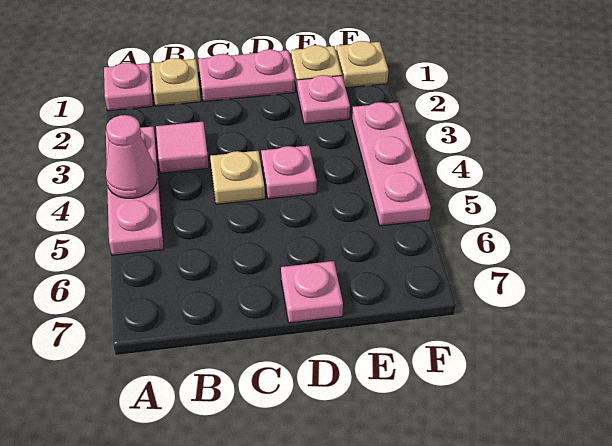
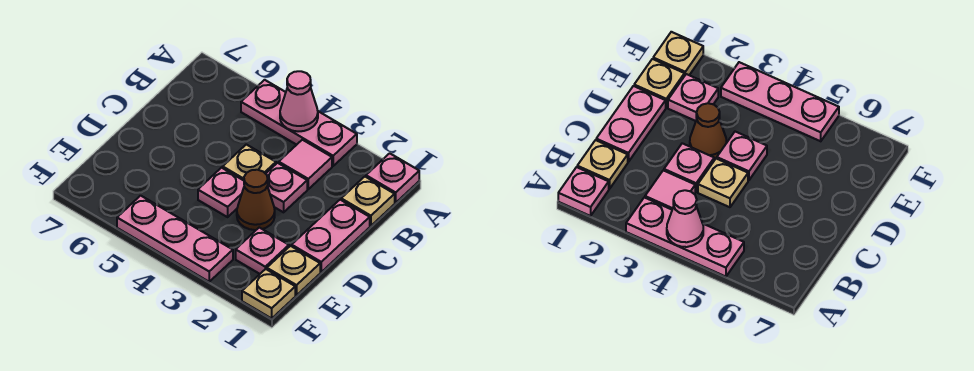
none -> brown cone D3 level 1
pink plate D7 level 1 -> pink plate C3 level 1

